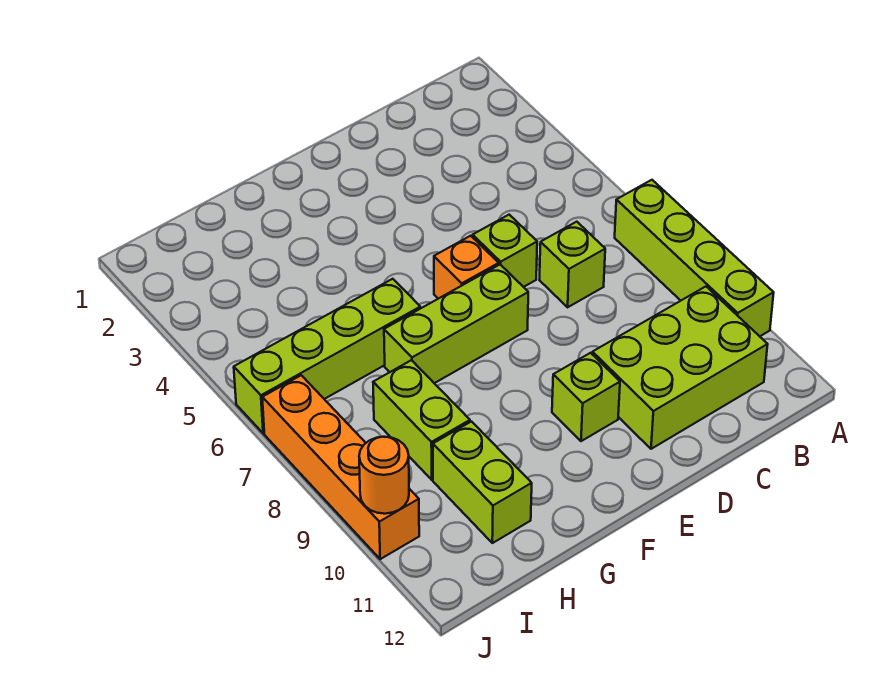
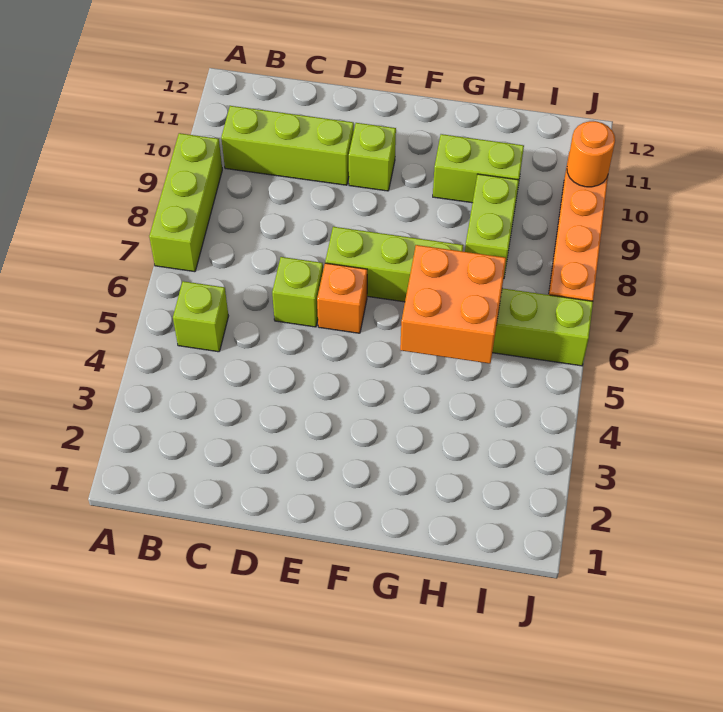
lime brick A7:A10 level 1 -> lime brick A7:A9 level 1
lime brick B10:D11 level 1 -> lime brick B10:D10 level 1
lime brick C7 level 1 -> lime brick B5 level 1
none -> orange brick G5:H6 level 2
lime brick H10:H11 level 1 -> lime brick G10:H10 level 1

